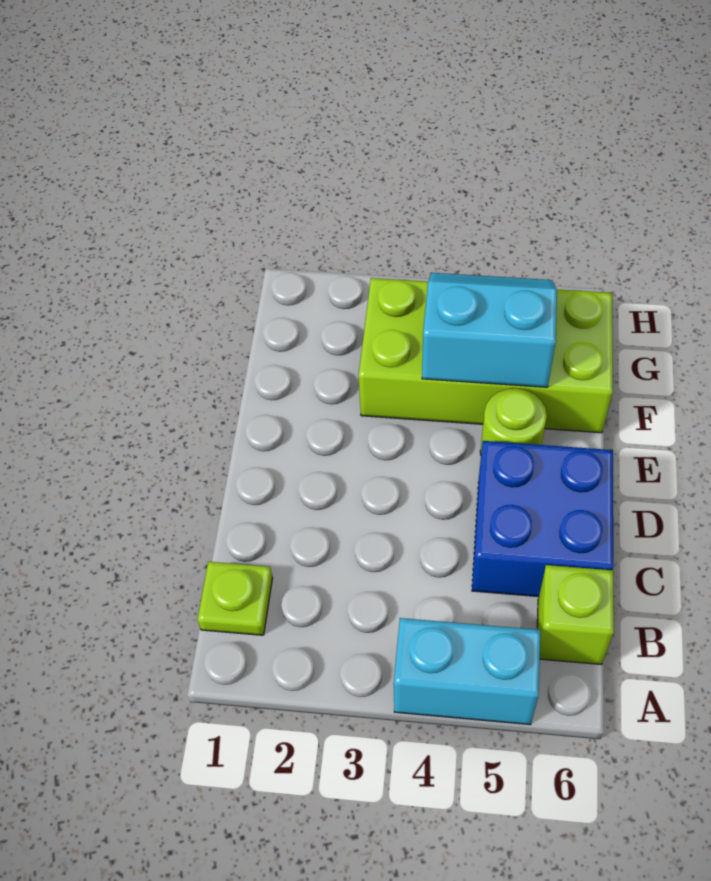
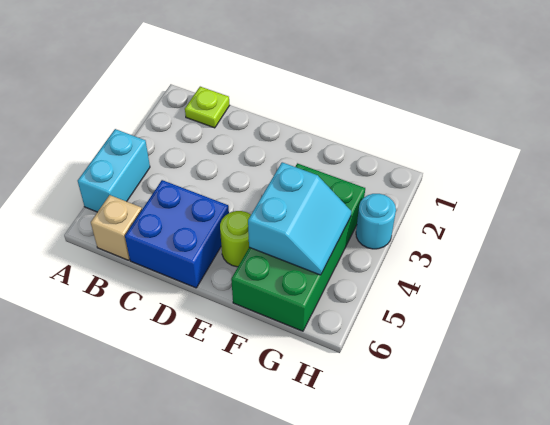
lime brick B6 level 1 -> tan brick B6 level 1
lime brick F3:G6 level 1 -> green brick F3:G6 level 1
none -> cyan round brick H3 level 1

